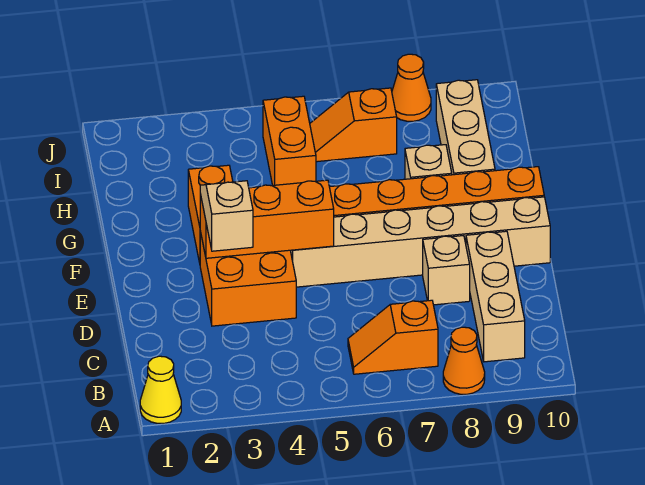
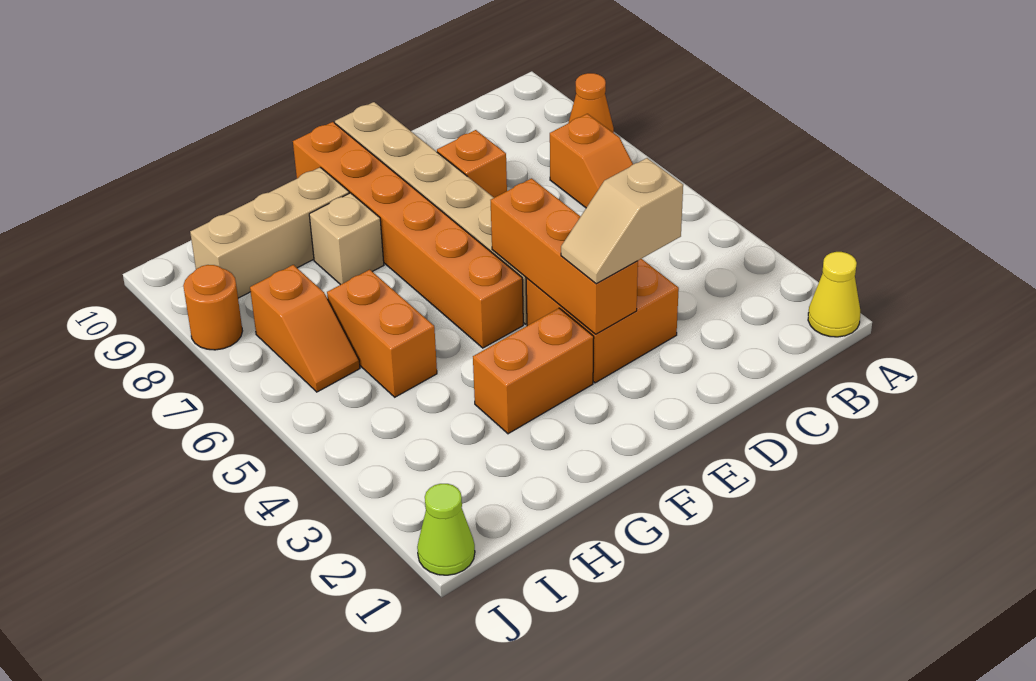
tan brick B9:D9 level 1 -> none
tan brick D8 level 1 -> orange brick D8 level 1
orange brick H5:I5 level 1 -> orange brick H5:H6 level 1
none -> lime cone J1 level 1
orange cone J8 level 1 -> orange round brick J8 level 1

